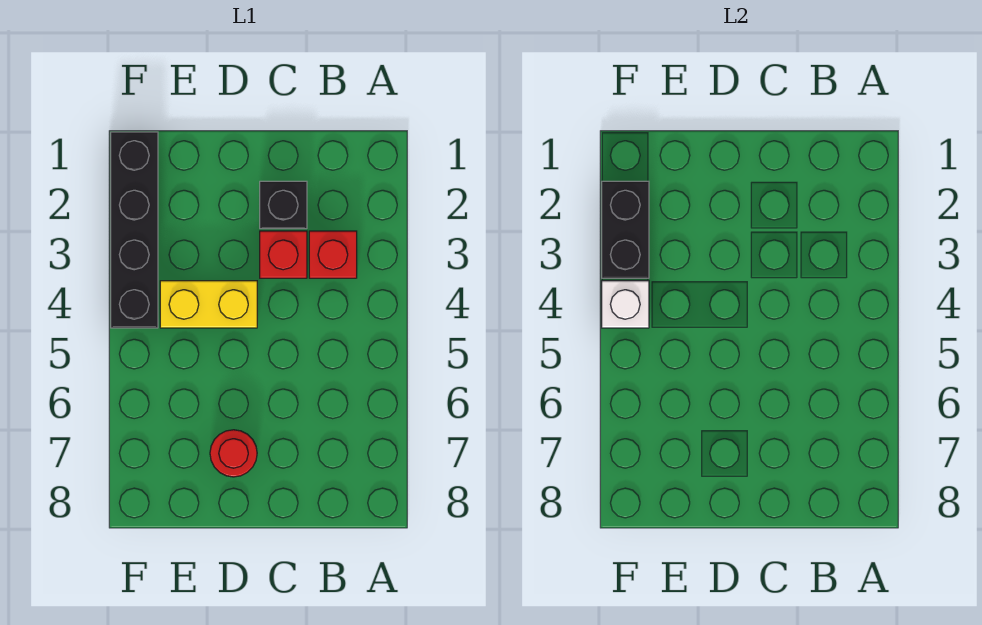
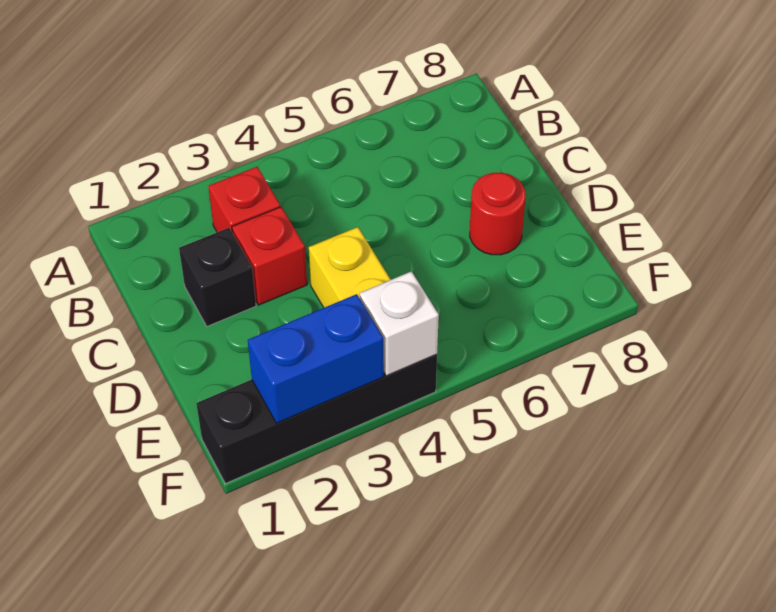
black brick F2:F3 level 2 -> blue brick F2:F3 level 2

